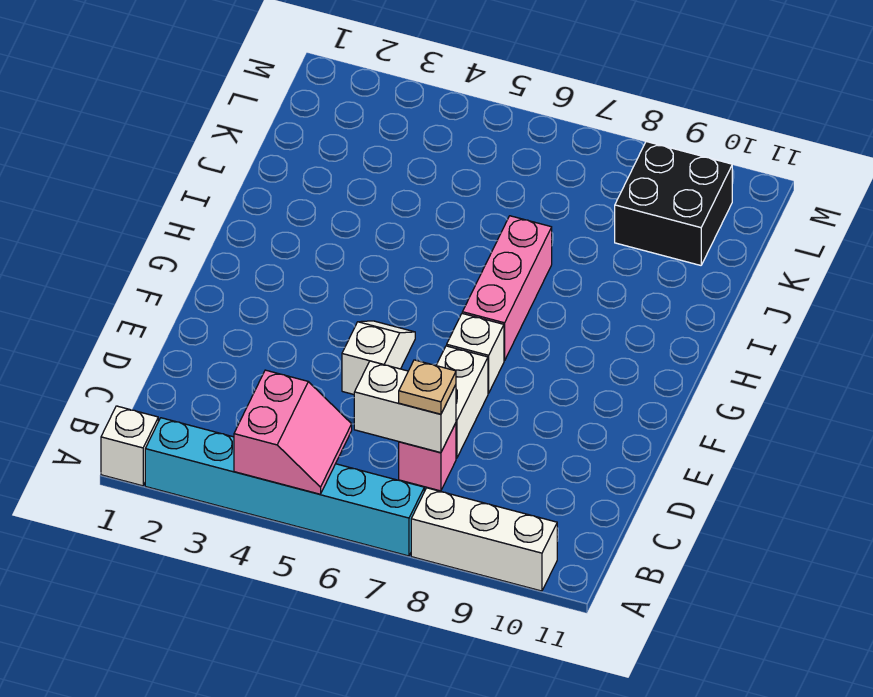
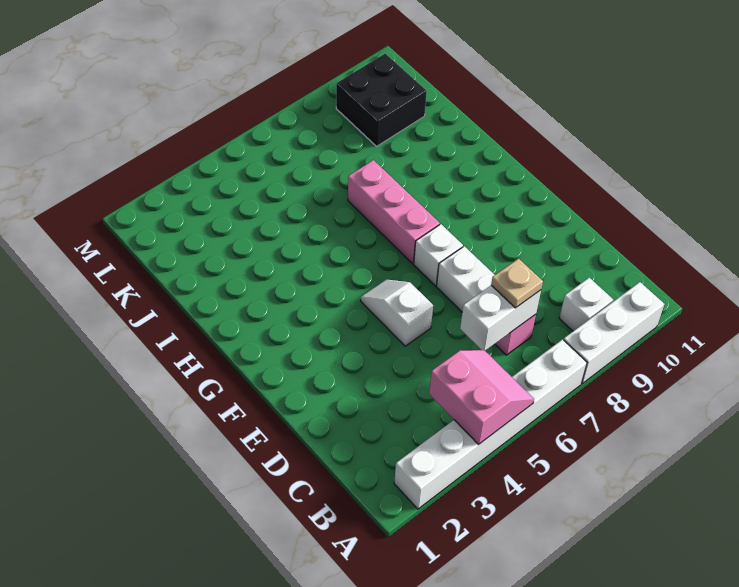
white brick A1 level 1 -> white brick B9 level 1
cyan brick A2:A7 level 1 -> white brick A2:A7 level 1

